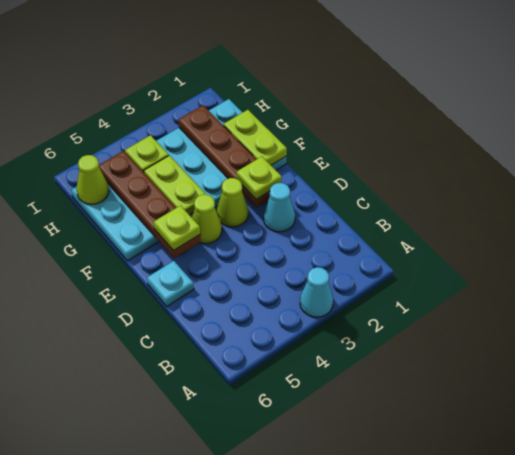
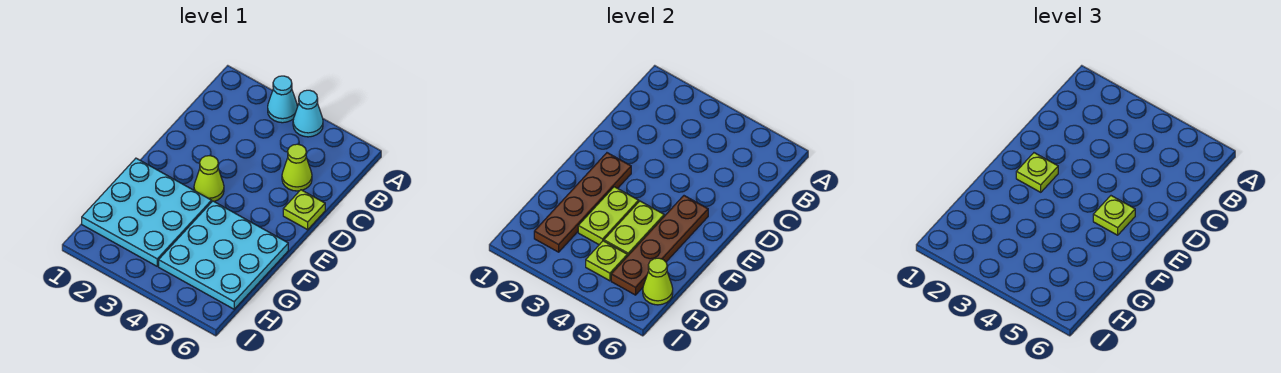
cyan cone D2 level 1 -> cyan cone A4 level 1
cyan plate D6 level 1 -> lime plate D6 level 1
lime cone E4 level 1 -> lime cone C5 level 1
lime plate F1:G1 level 2 -> lime plate F3:G3 level 2

